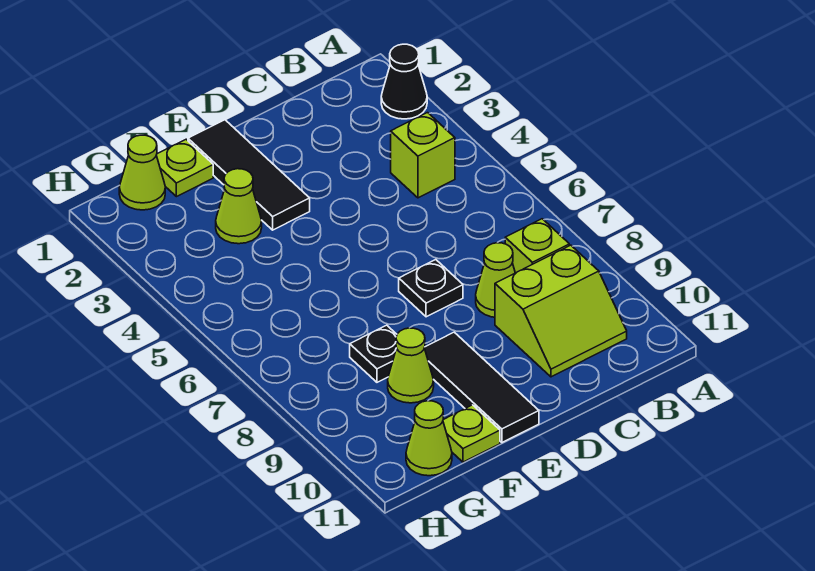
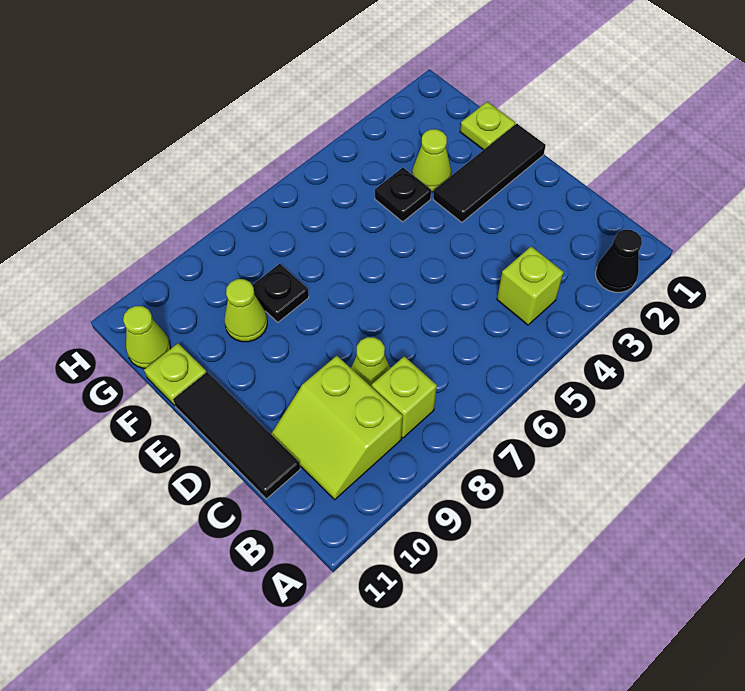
black plate D7 level 1 -> black plate F4 level 1
black tile E9:E11 level 1 -> black tile C11:E11 level 1
lime cone G1 level 1 -> none

